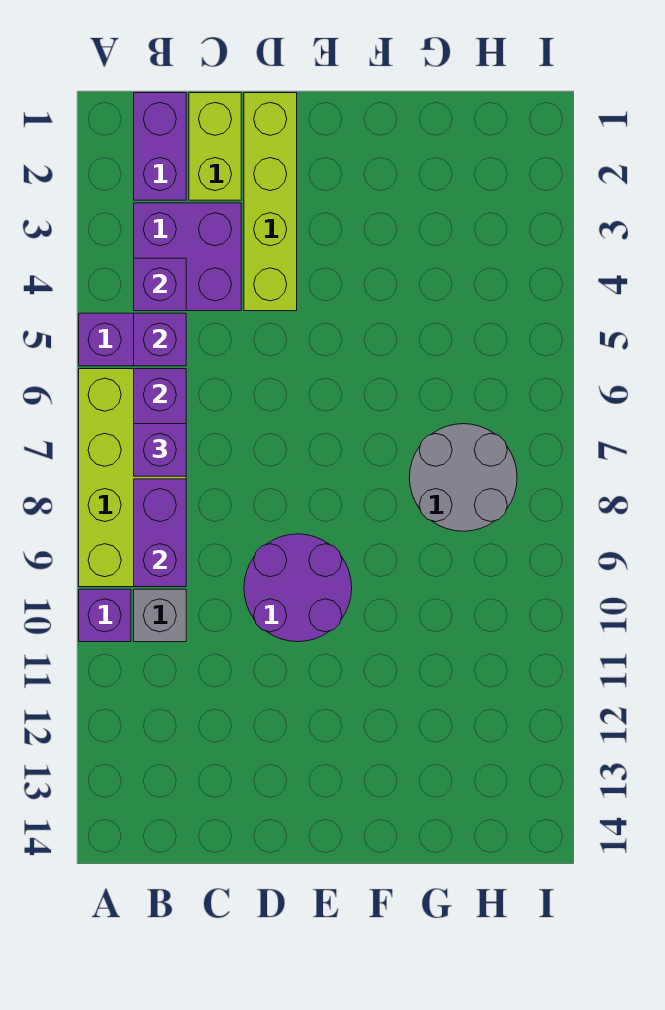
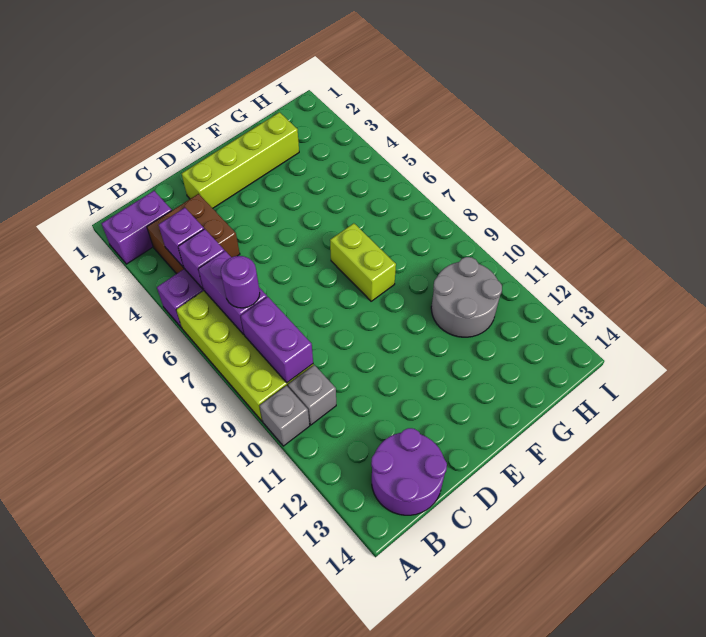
purple brick A10 level 1 -> grey brick A10 level 1
purple brick B1:B2 level 1 -> purple brick A2:B2 level 1
purple brick B3:C4 level 1 -> brown brick B3:C4 level 1
purple brick B7 level 3 -> purple round brick B7 level 3
lime brick C1:C2 level 1 -> lime brick F7:F8 level 1
lime brick D1:D4 level 1 -> lime brick D2:G2 level 1
purple round brick D9:E10 level 1 -> purple round brick B13:C14 level 1
grey round brick G7:H8 level 1 -> grey round brick G10:H11 level 1

